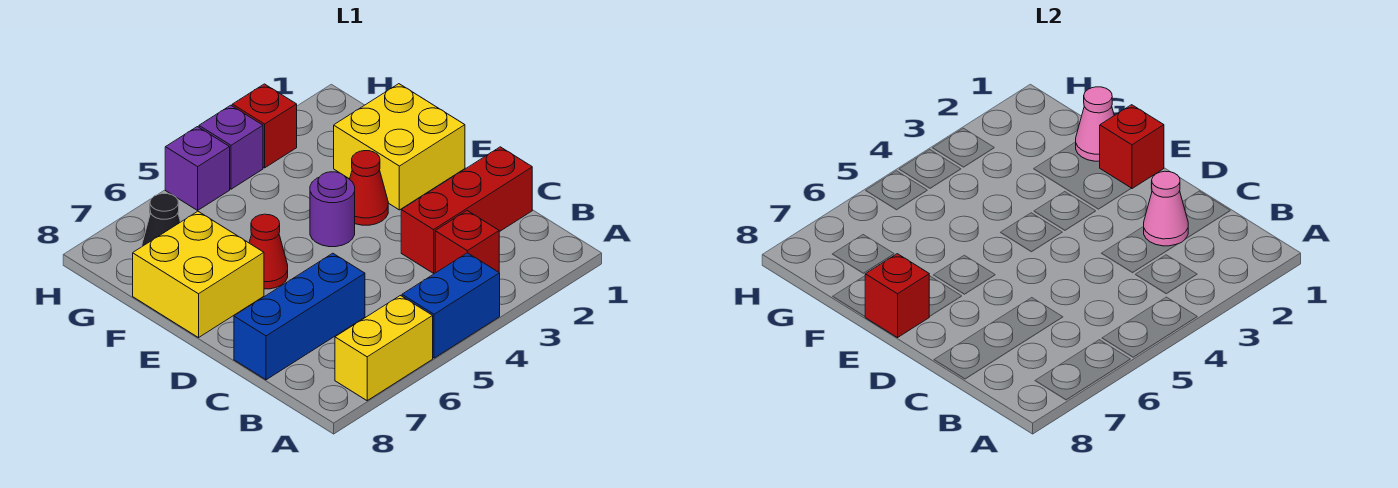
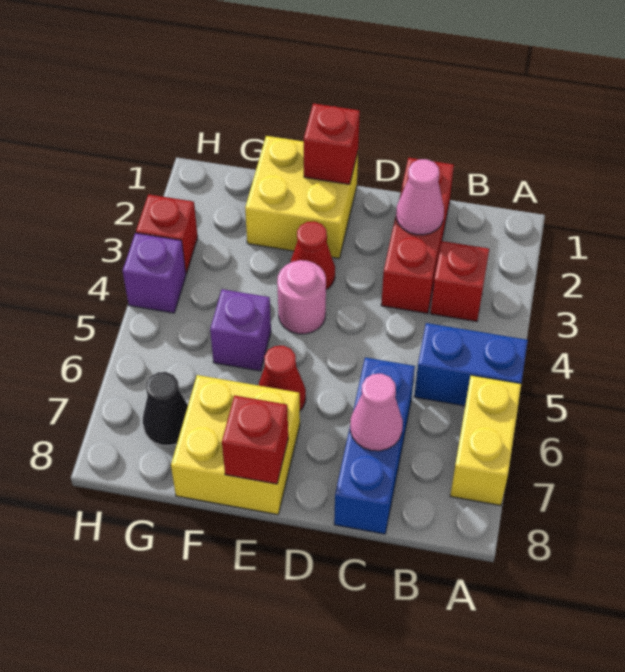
blue brick A4:A5 level 1 -> blue brick A5:B5 level 1
purple round brick E4 level 1 -> pink round brick E4 level 1
pink cone F1 level 2 -> pink cone C7 level 2
purple brick H5 level 1 -> purple brick F5 level 1

